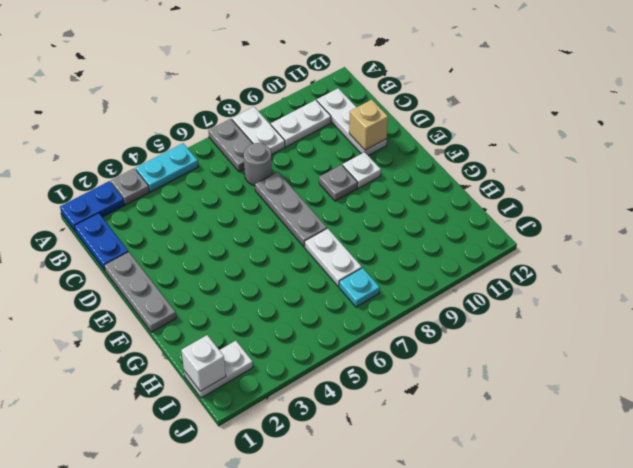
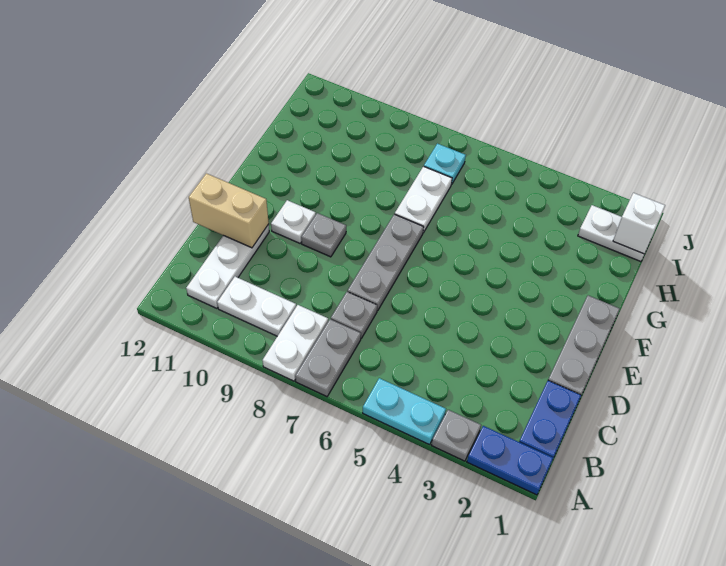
grey round brick C7 level 1 -> grey plate C7 level 1
tan brick D11 level 2 -> tan brick D11:D12 level 2

